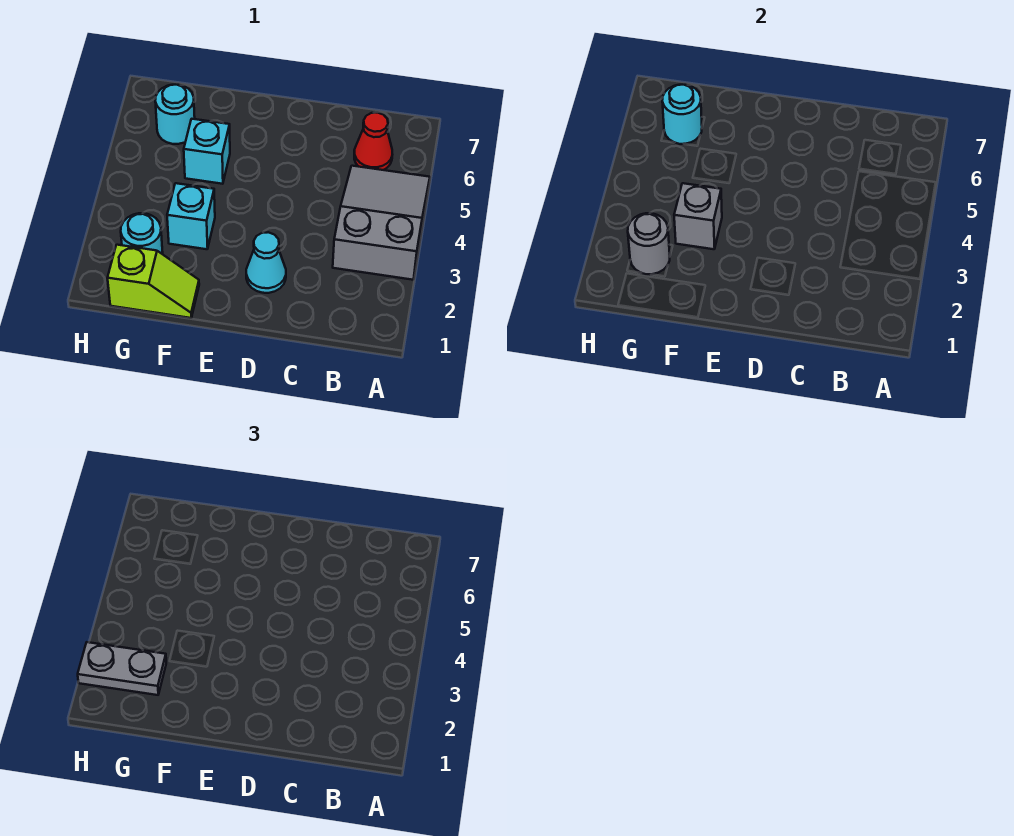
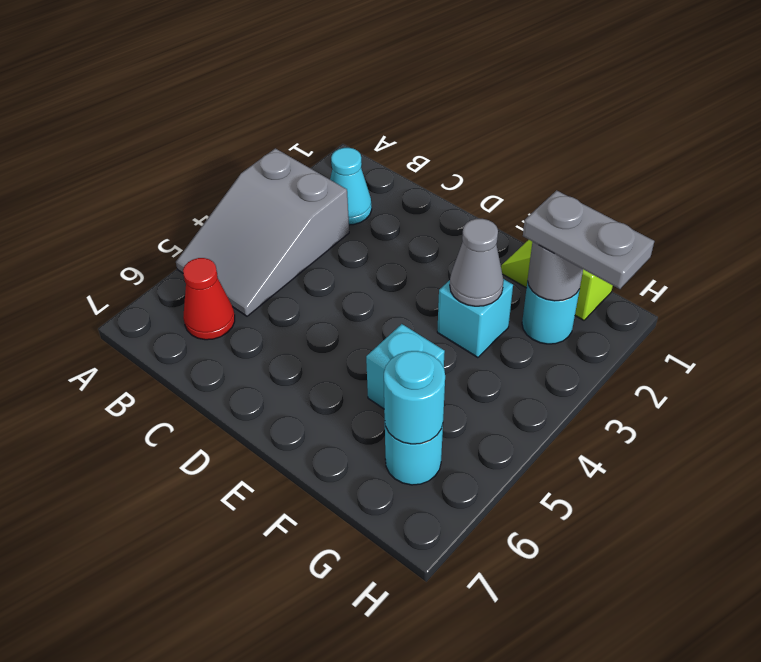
cyan cone D2 level 1 -> cyan cone B2 level 1
grey brick F3 level 2 -> grey cone F3 level 2

